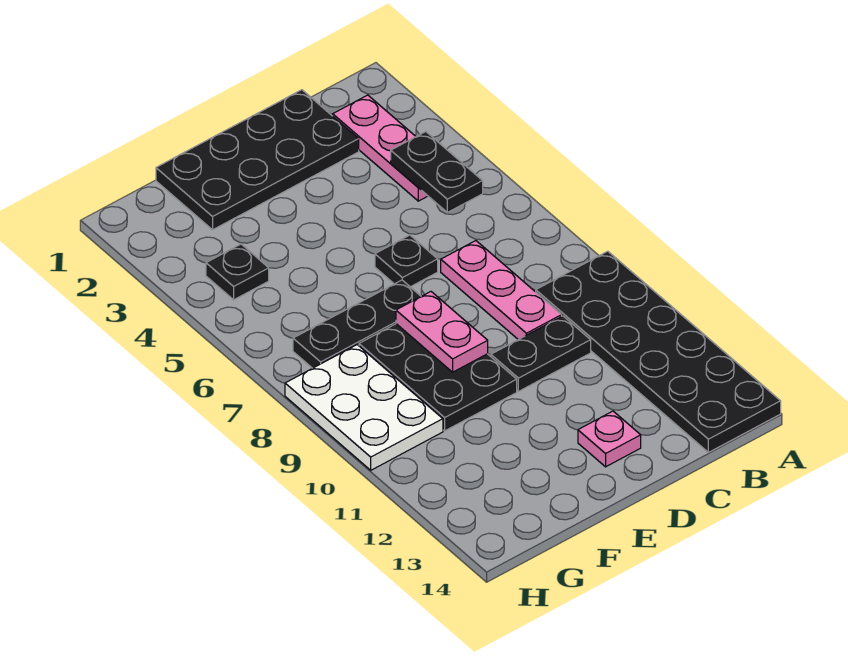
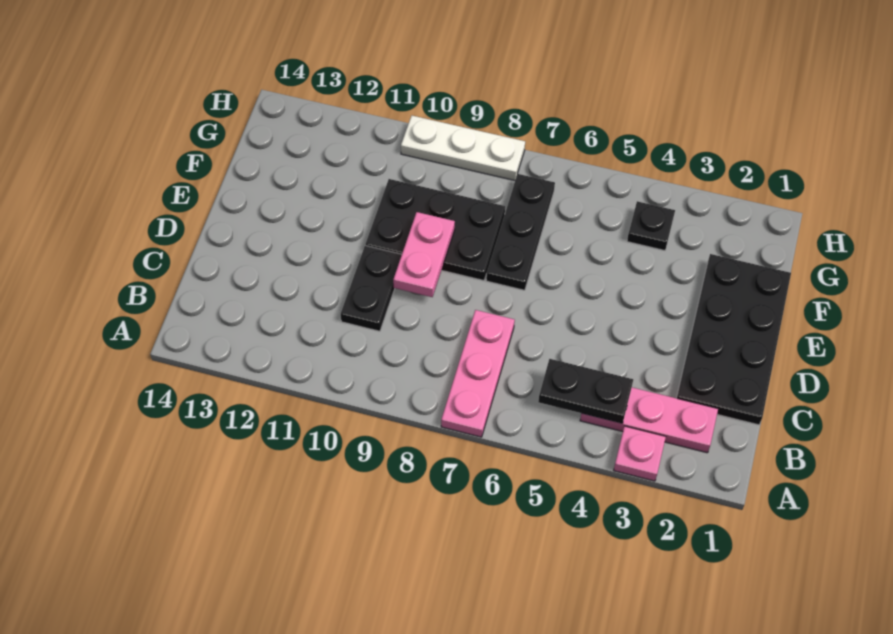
black plate A9:B14 level 1 -> none
pink plate C7:C9 level 1 -> pink plate A7:C7 level 1
black plate D6 level 1 -> none
pink plate D13 level 1 -> pink plate A3 level 1
pink plate E8:E9 level 2 -> pink plate D9:E9 level 2
white plate G8:H10 level 1 -> white plate H8:H10 level 1

